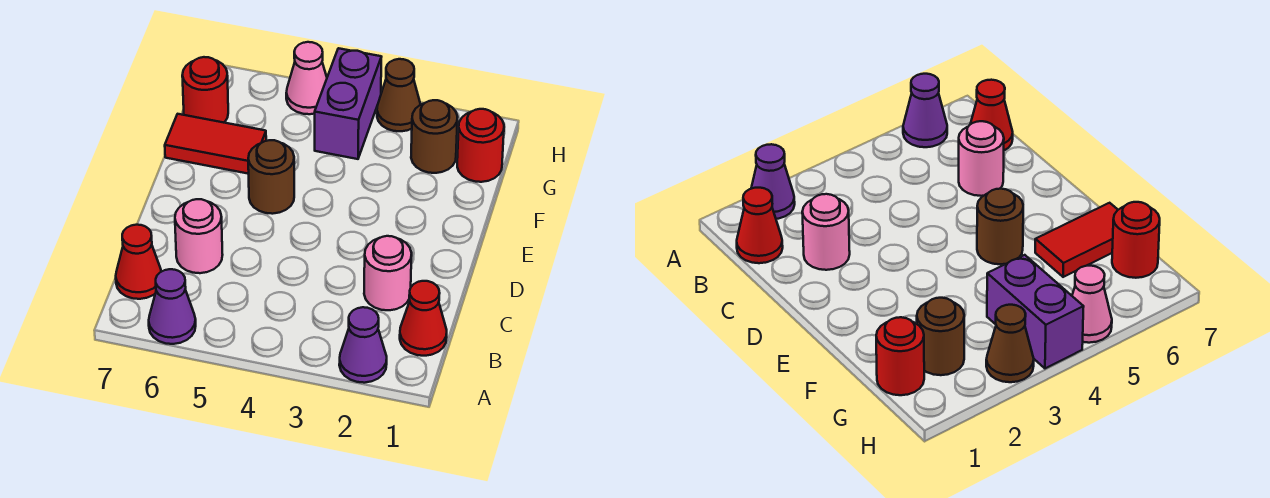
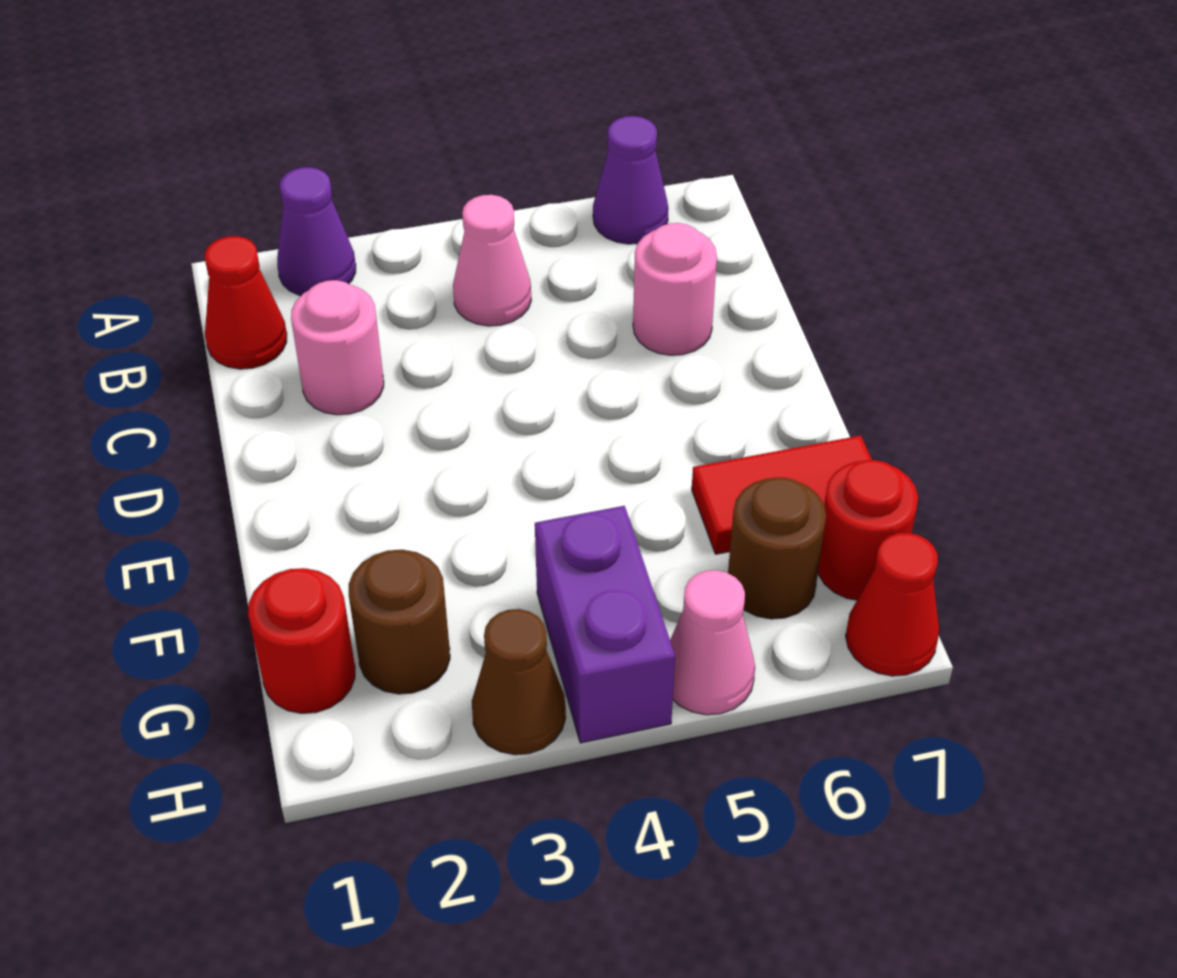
none -> pink cone B4 level 1
red cone B7 level 1 -> red cone H7 level 1
brown round brick E5 level 1 -> brown round brick G6 level 1

